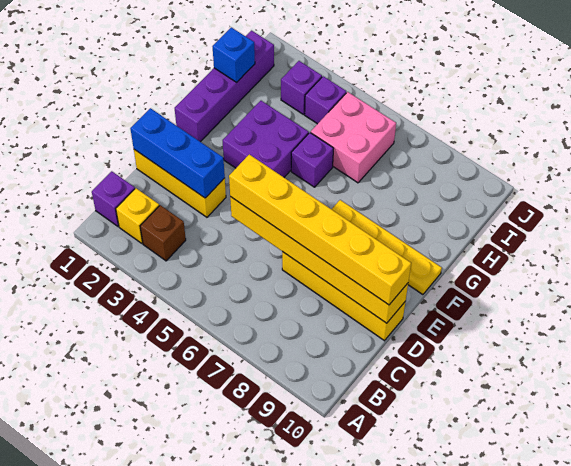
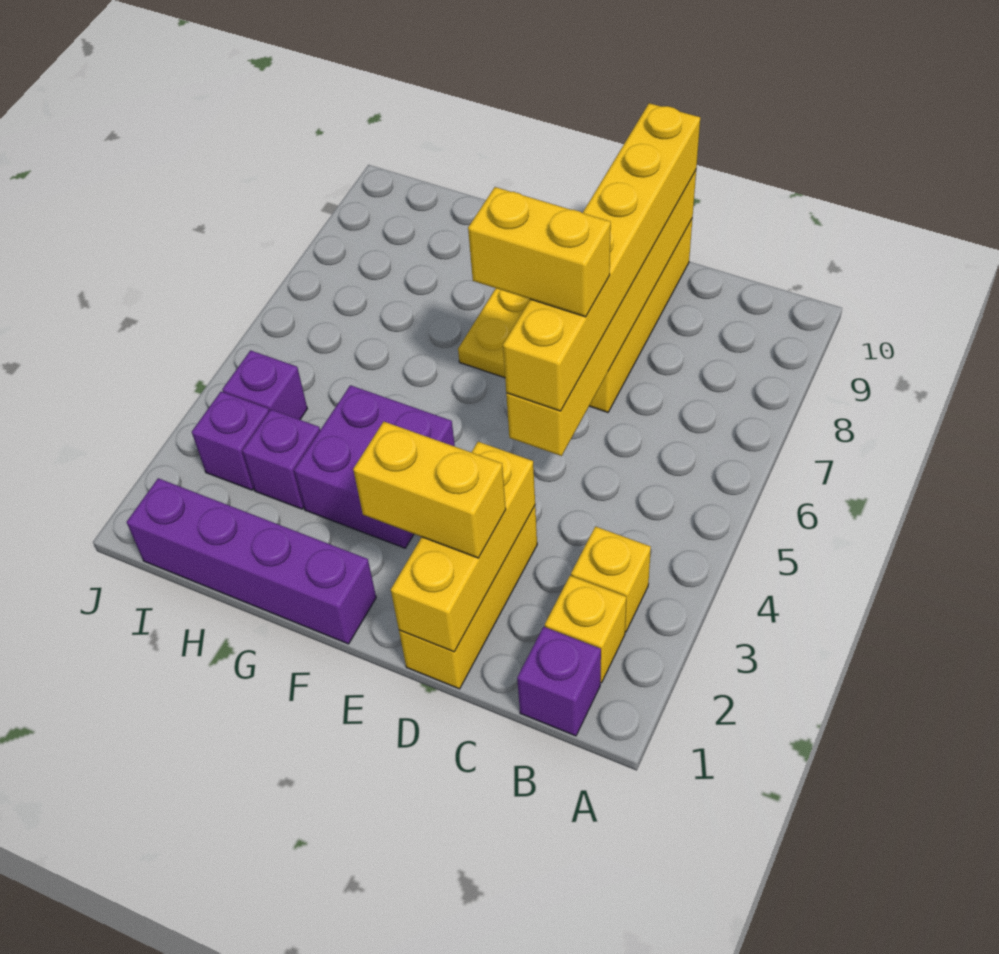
brown brick B3 level 1 -> yellow brick B3 level 1
blue brick D1:D3 level 2 -> yellow brick D1:D3 level 2
none -> yellow brick D2:E2 level 3
none -> yellow brick D6:E6 level 4
purple brick G5 level 1 -> purple brick H3 level 1
blue brick H1 level 2 -> none
pink brick H5:I6 level 1 -> none

